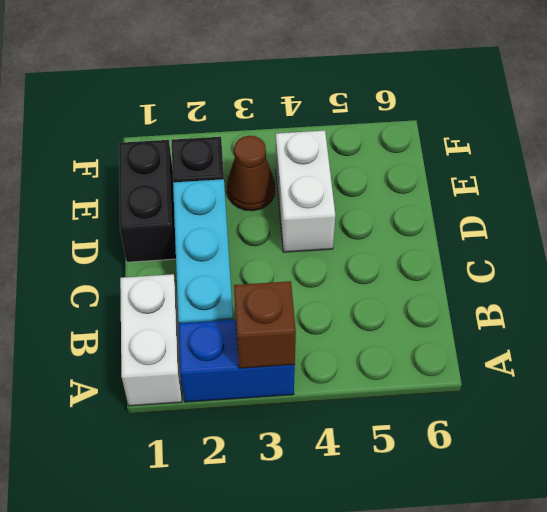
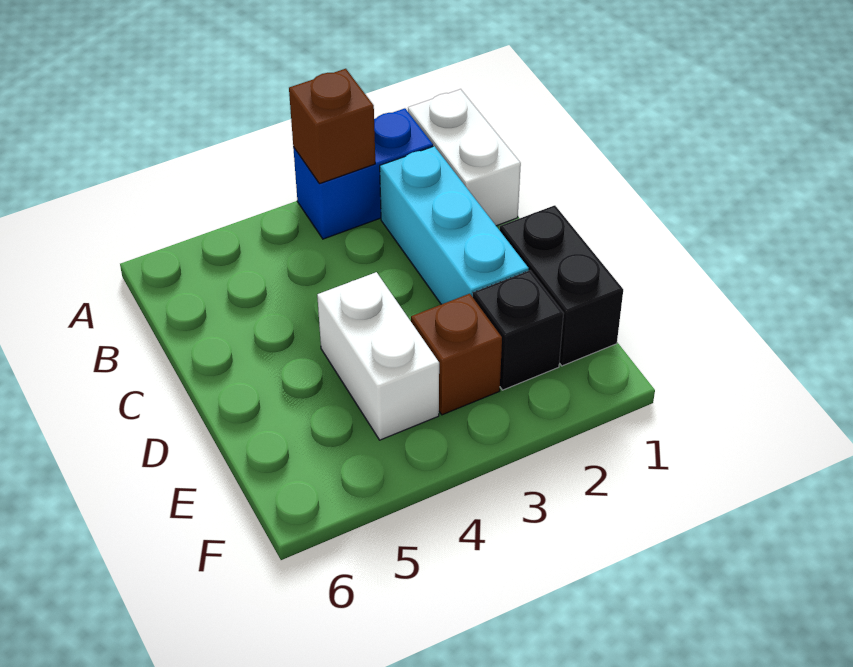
brown cone E3 level 1 -> brown brick E3 level 1

